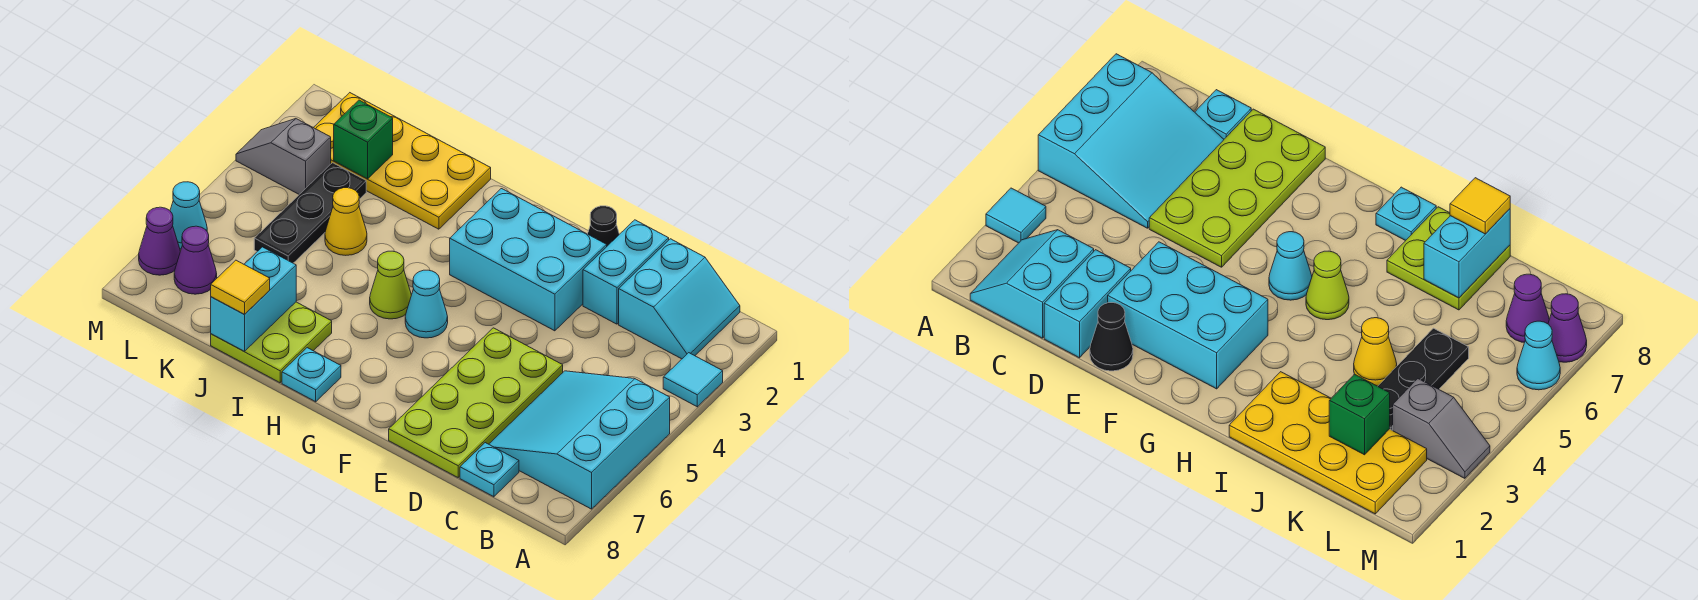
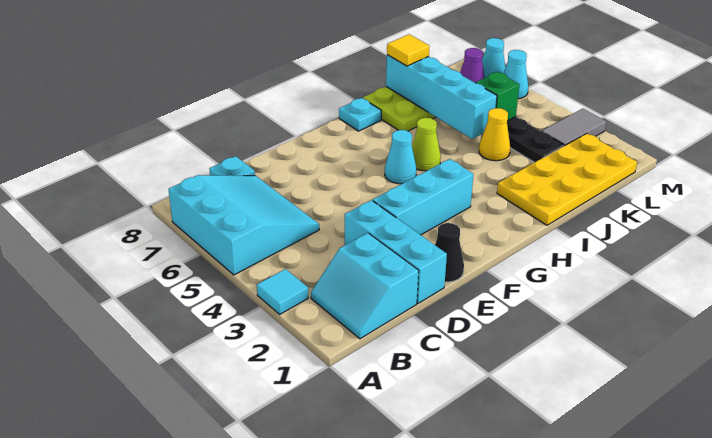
cyan brick D1:D2 level 1 -> cyan brick D1:D3 level 1
lime plate D5:E8 level 1 -> none
cyan brick E2:G3 level 1 -> cyan brick E3:G3 level 1
cyan brick J7:J8 level 2 -> cyan brick J5:J8 level 2
green brick K2 level 2 -> green brick K5 level 2
grey slope L3:M3 level 1 top L -> grey tile L3:M3 level 1
purple cone M7 level 1 -> cyan cone M7 level 1

